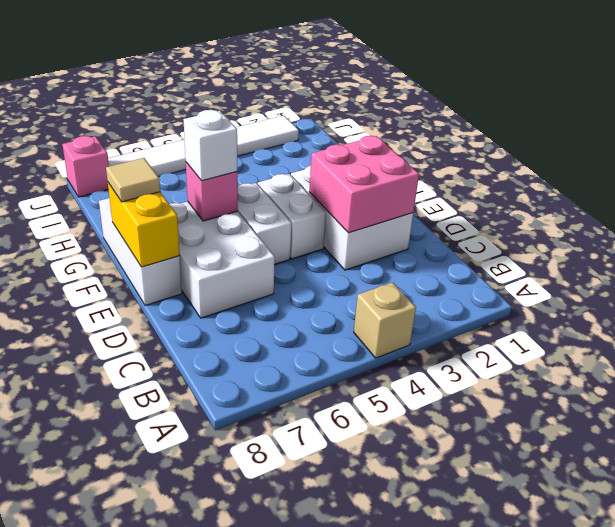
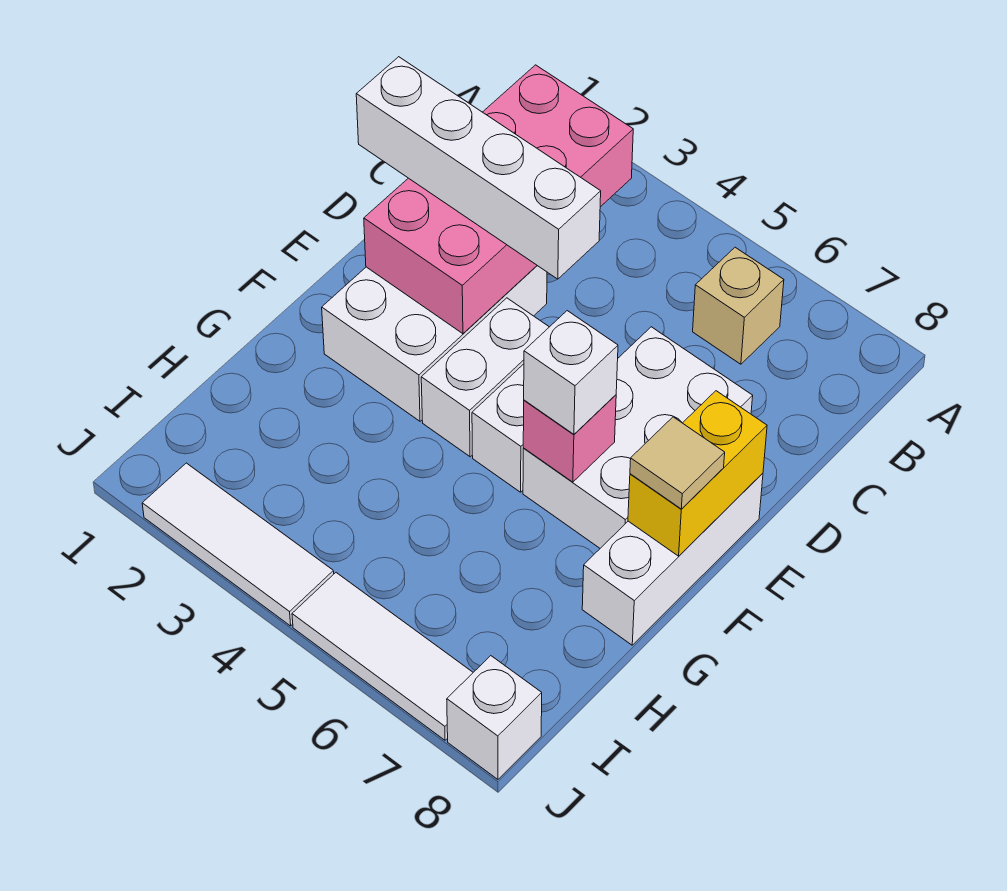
tan brick A4 level 1 -> tan brick B6 level 1
none -> white brick D1:D4 level 3
pink brick D2:E3 level 2 -> pink brick B2:E3 level 2
pink brick J8 level 1 -> white brick J8 level 1

